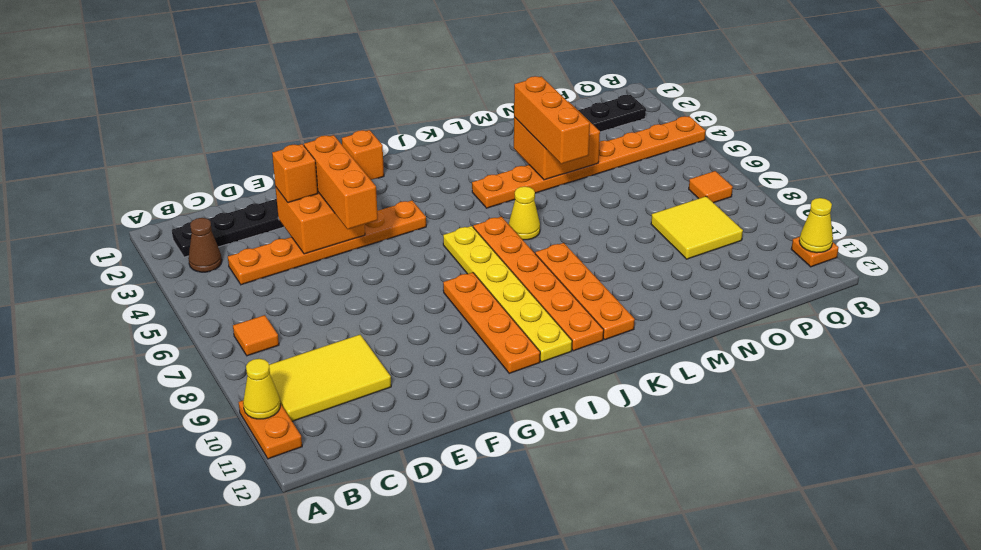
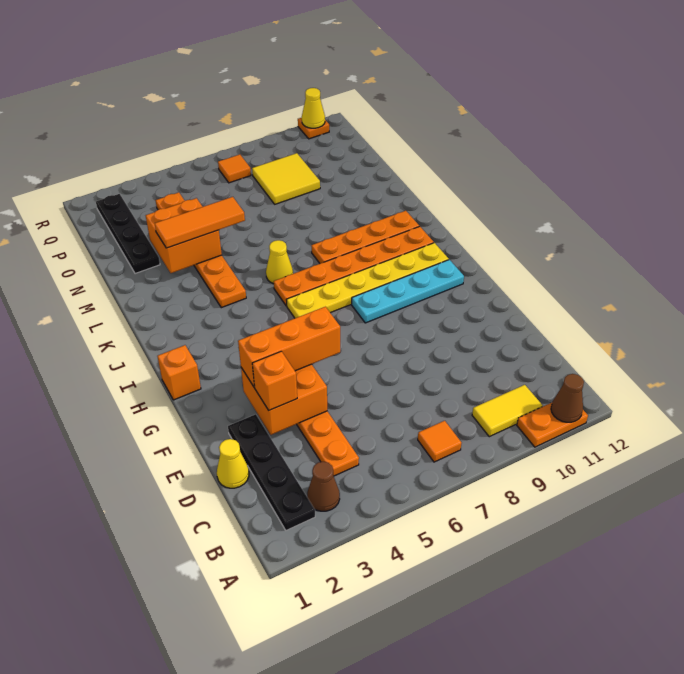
yellow cone A10 level 2 -> yellow cone D1 level 1
none -> brown cone A11 level 2
yellow tile B9:D10 level 1 -> yellow tile B9:B10 level 1
orange plate H8:H11 level 1 -> cyan plate H8:H11 level 1
orange plate K4:R4 level 1 -> orange plate K4:P4 level 1
orange brick M3:M5 level 3 -> orange tile M3:M5 level 3

